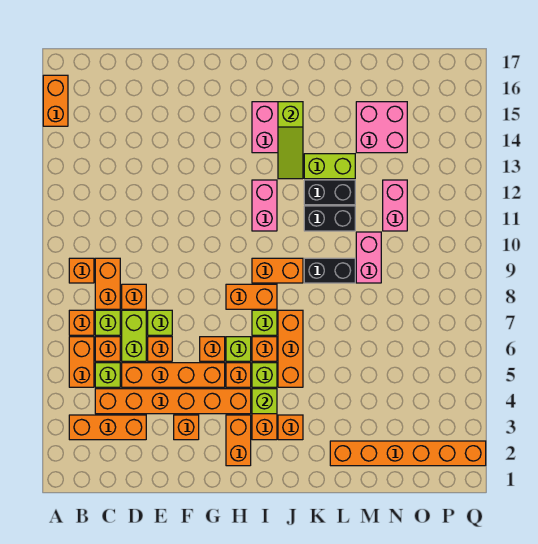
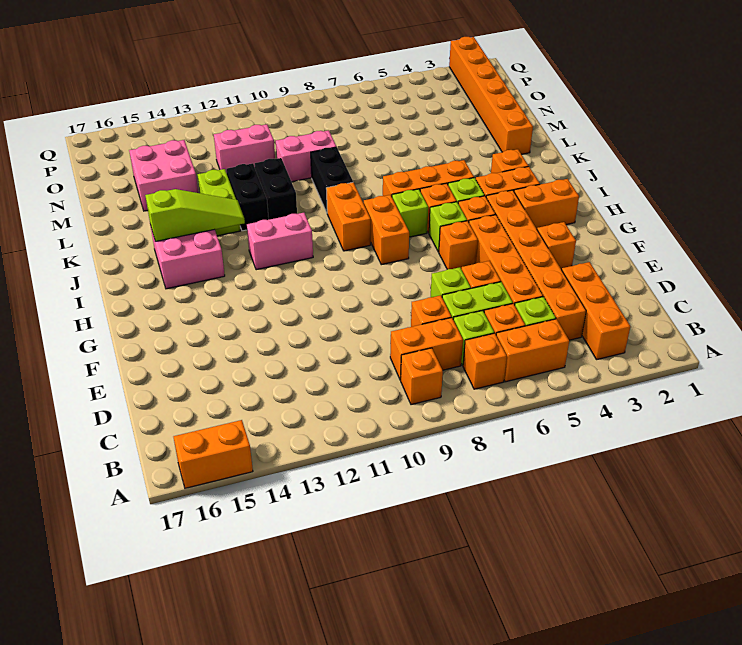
lime brick I4 level 2 -> none

